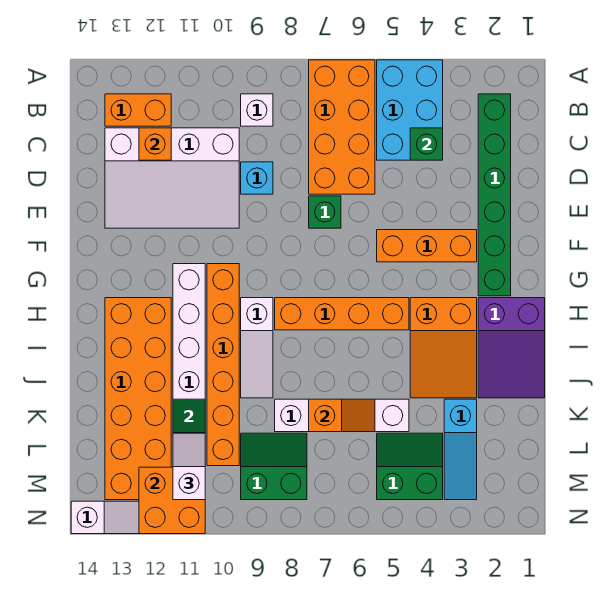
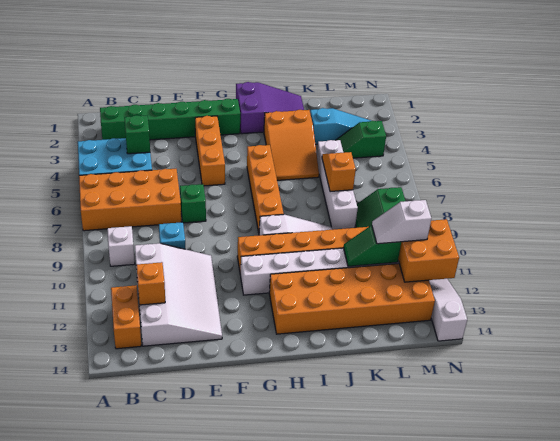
orange slope H3:J4 level 1 top H -> orange slope I3:J5 level 1 top 3
green slope L4:M5 level 1 top M -> green slope L4:M4 level 1 top M

